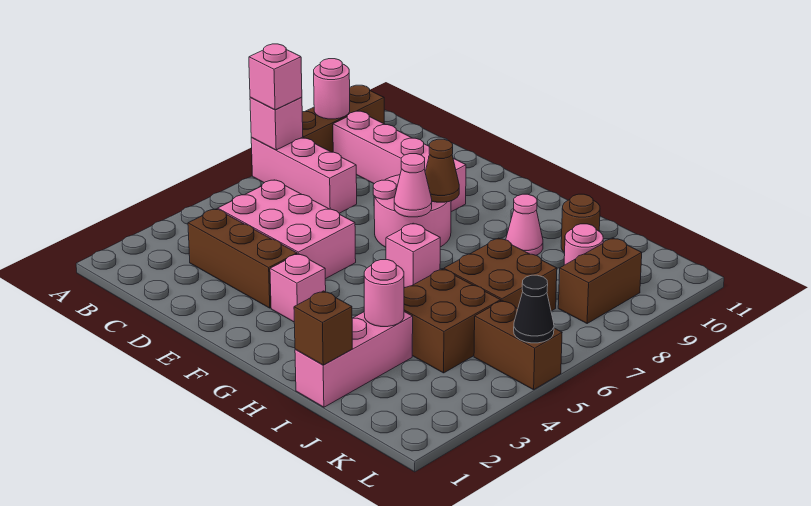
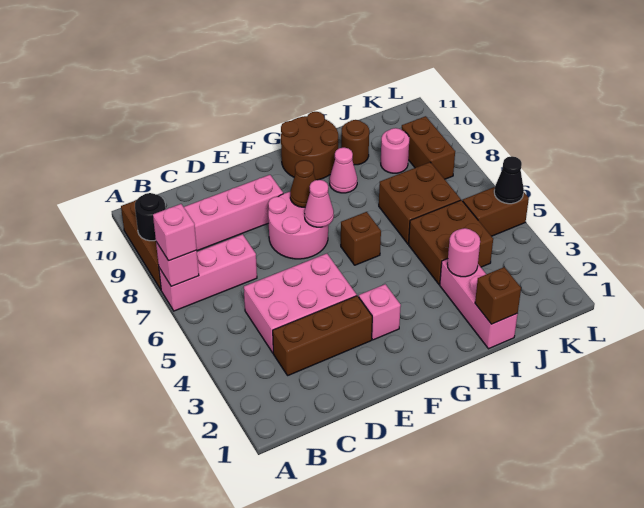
pink round brick A9 level 2 -> black round brick A9 level 2
pink brick G6 level 1 -> brown brick G6 level 1
none -> brown round brick G10:H11 level 1

